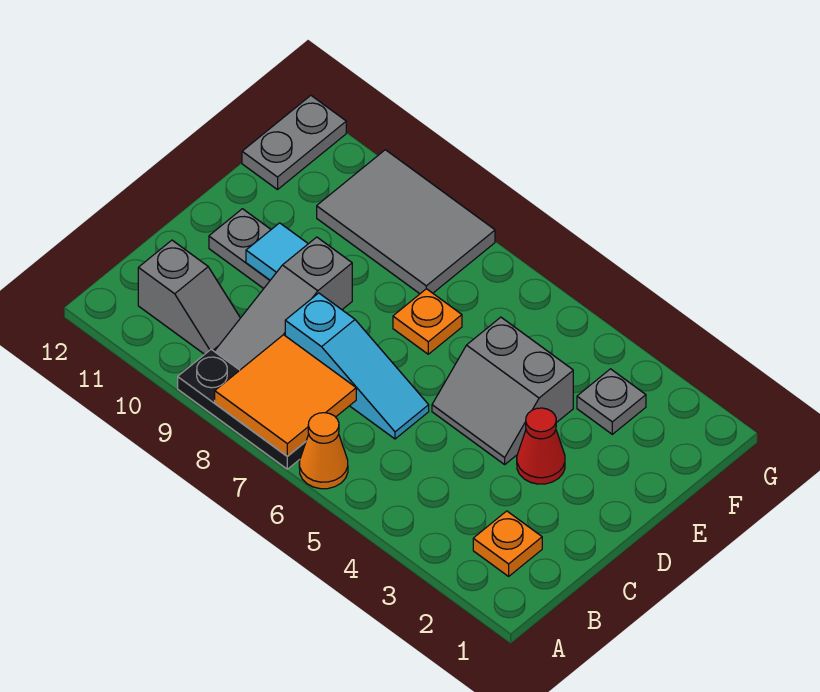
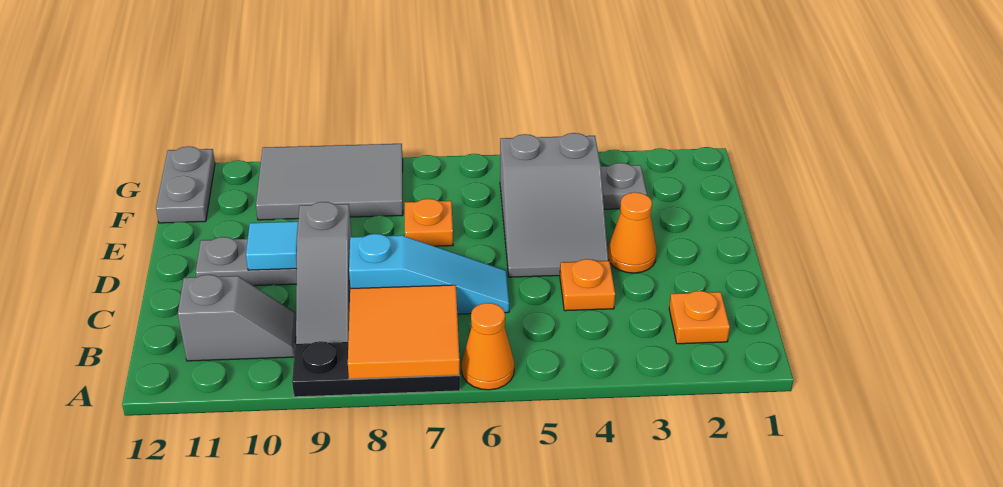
none -> orange plate C4 level 1
red cone D3 level 1 -> orange cone D3 level 1
grey slope D4:E5 level 1 top E -> grey slope D4:F5 level 1 top F

